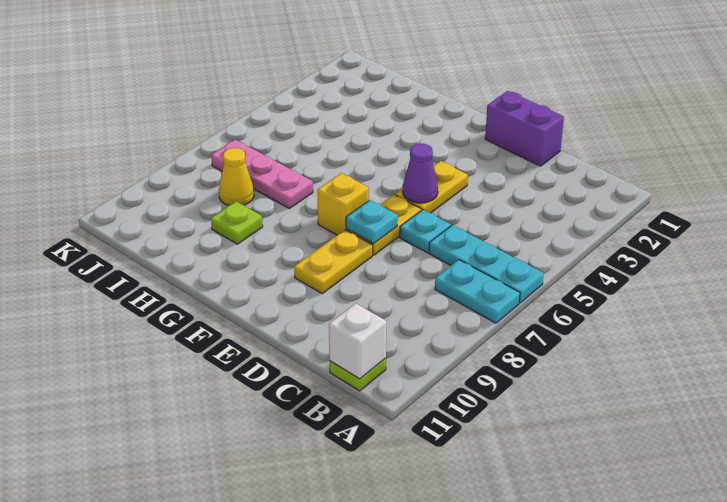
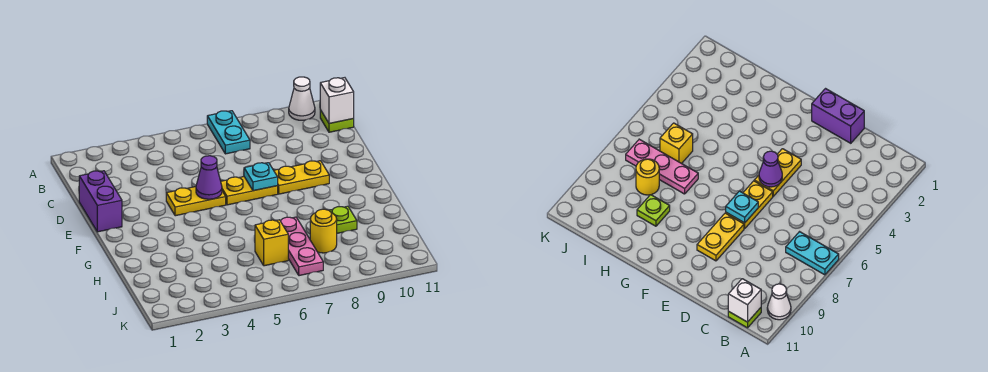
cyan plate A6:C6 level 1 -> none
none -> white cone A10 level 1
cyan plate D6 level 1 -> none
yellow brick F7 level 1 -> yellow brick I6 level 1
yellow cone I8 level 1 -> yellow round brick I8 level 1

